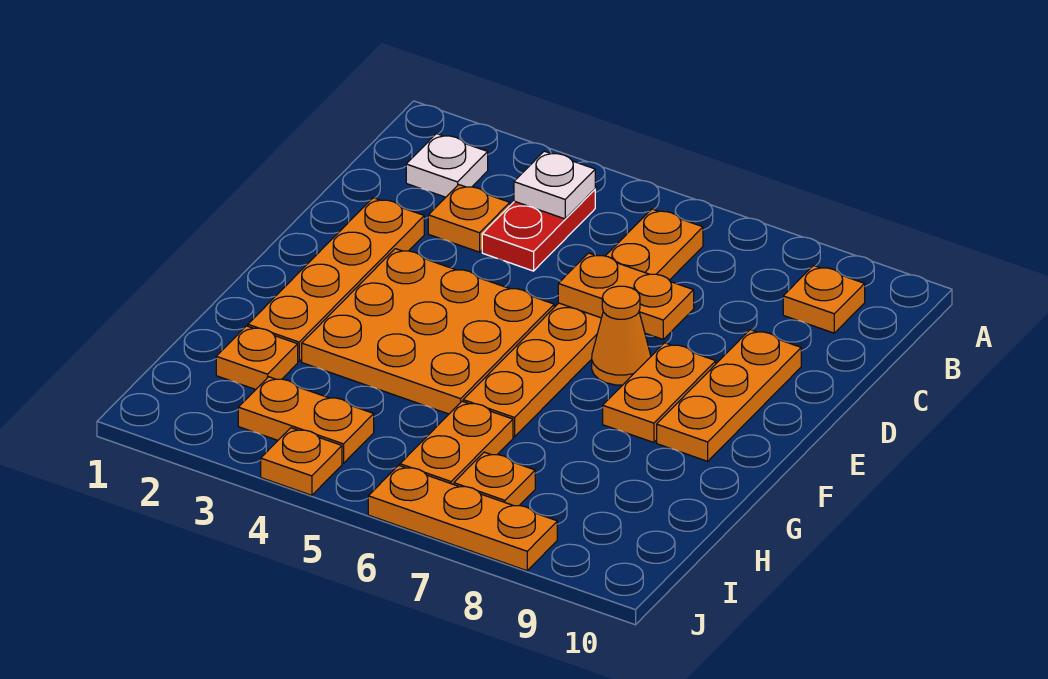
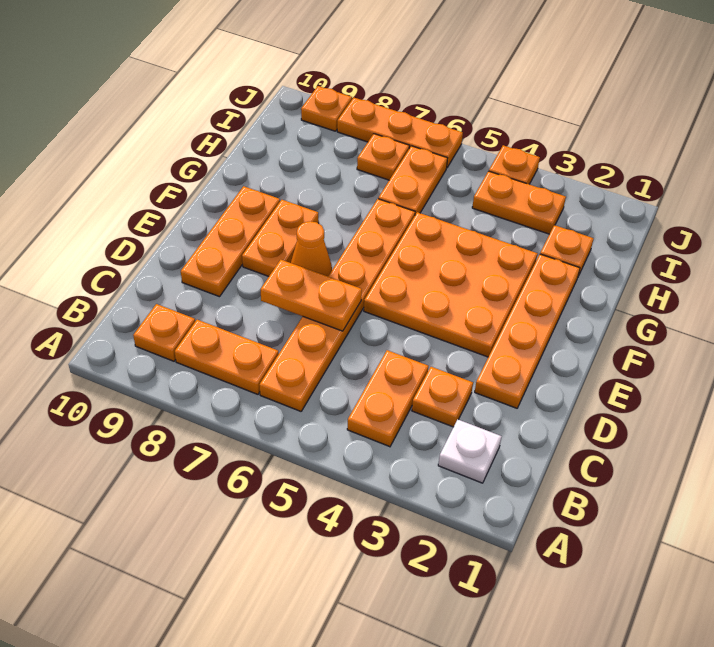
red plate B4:C4 level 1 -> orange plate B4:C4 level 1
white plate B4 level 2 -> none
none -> orange plate B7:B8 level 1
none -> orange plate J9 level 1

